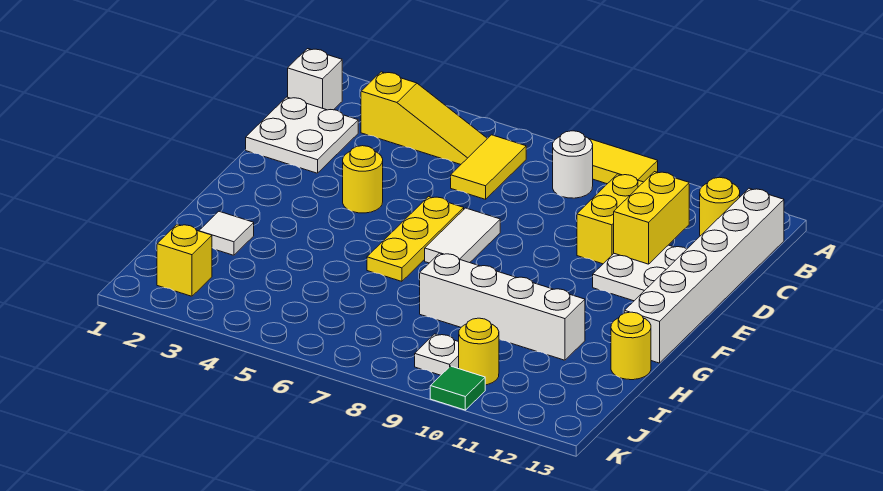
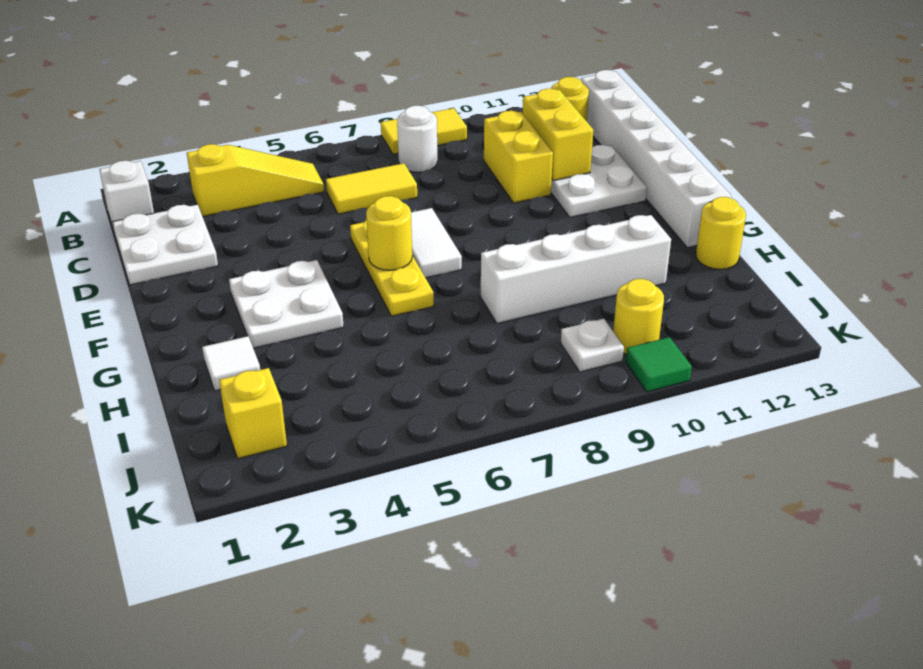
yellow tile B6:C6 level 1 -> yellow tile C6:C7 level 1
yellow round brick E4 level 1 -> yellow round brick F6 level 2
none -> white plate F3:G4 level 1

